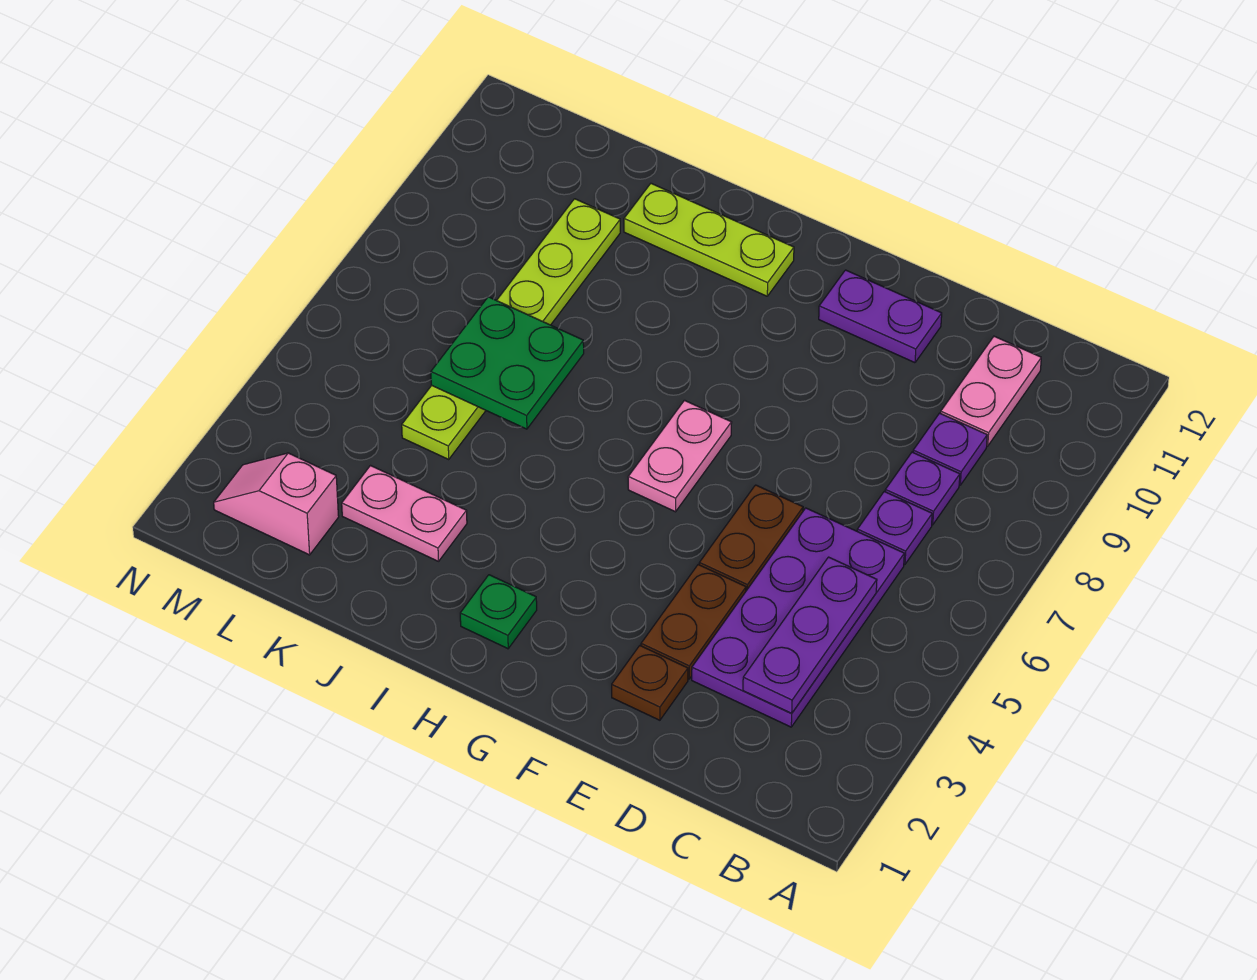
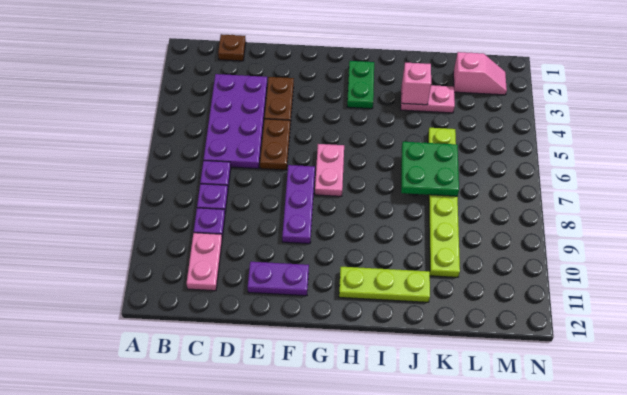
purple plate C3:C5 level 2 -> purple plate F7:F9 level 1
brown plate E2 level 1 -> brown plate C1 level 1
green plate H2 level 1 -> green plate H2:H3 level 1
none -> pink brick J3 level 2

